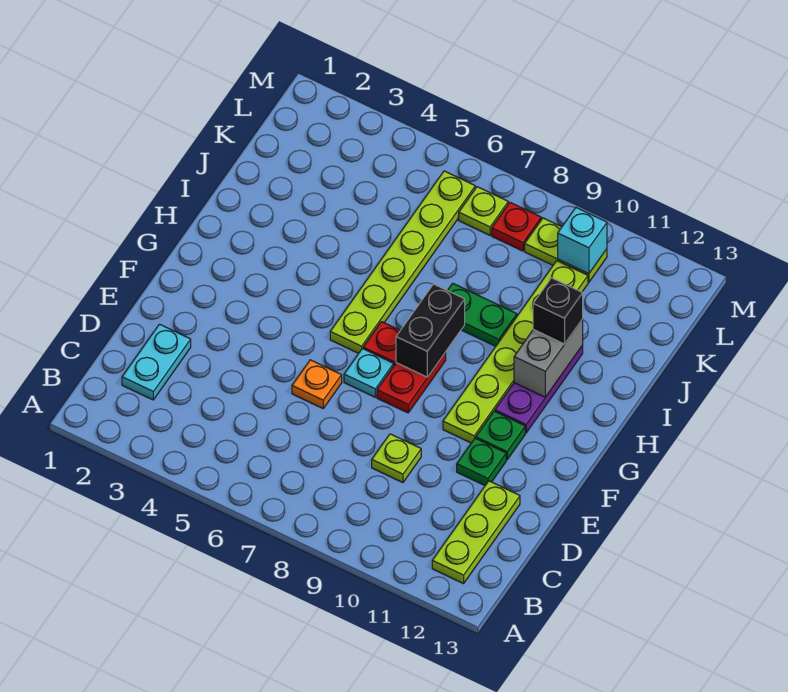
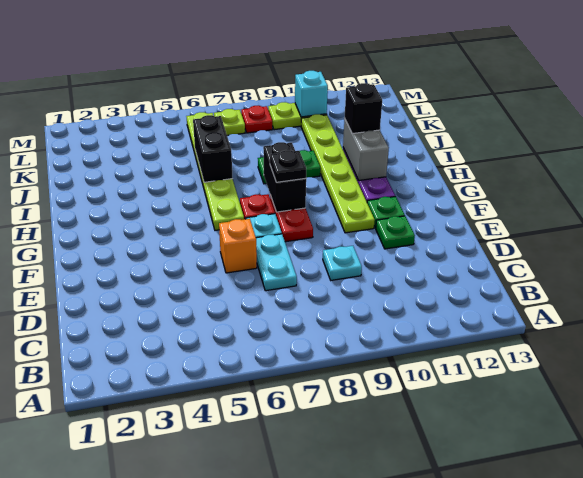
lime plate B12:D12 level 1 -> none
cyan plate C2:D2 level 1 -> cyan plate D7:E7 level 1
lime plate D9 level 1 -> cyan plate D9 level 1
orange plate E6 level 1 -> orange brick E6 level 1
none -> black plate G8 level 3
none -> black brick I6:J6 level 2

